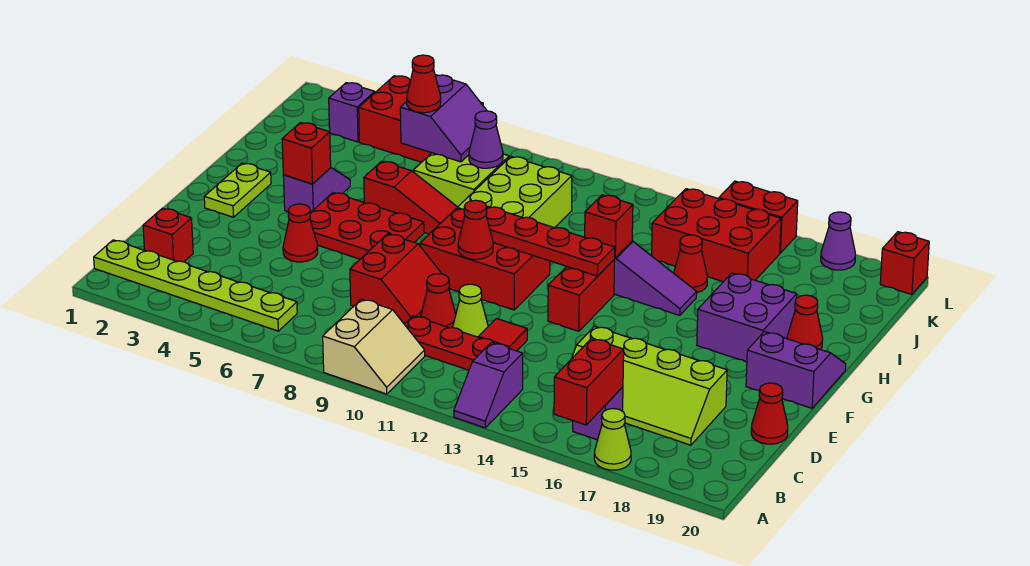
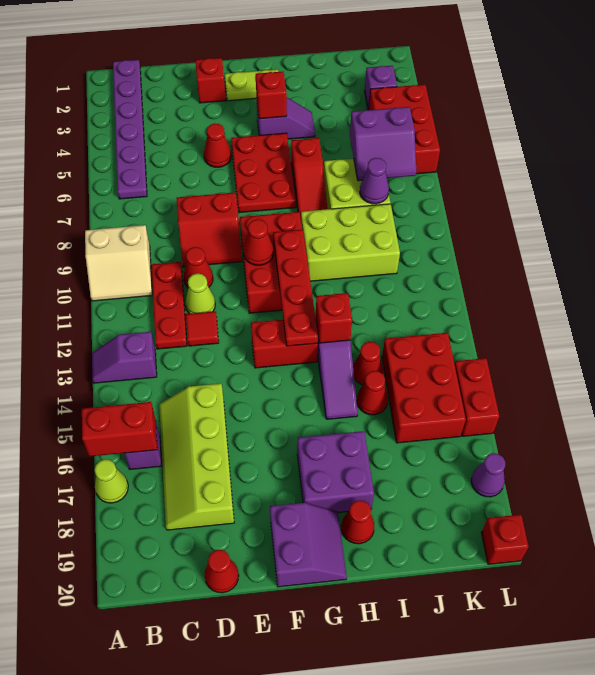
lime plate B1:B6 level 1 -> purple plate B1:B6 level 1
red brick C2 level 1 -> red brick E2 level 1
red cone J6 level 3 -> red cone I14 level 1

